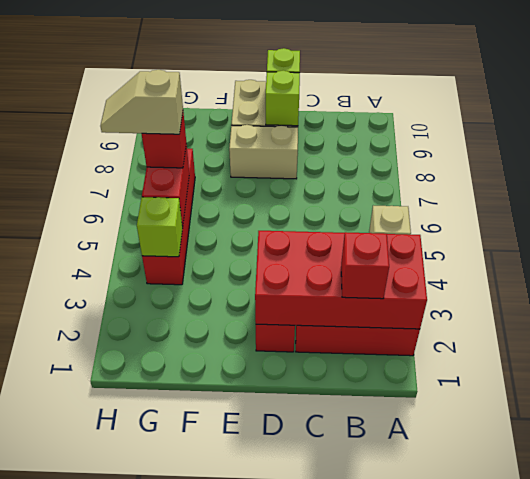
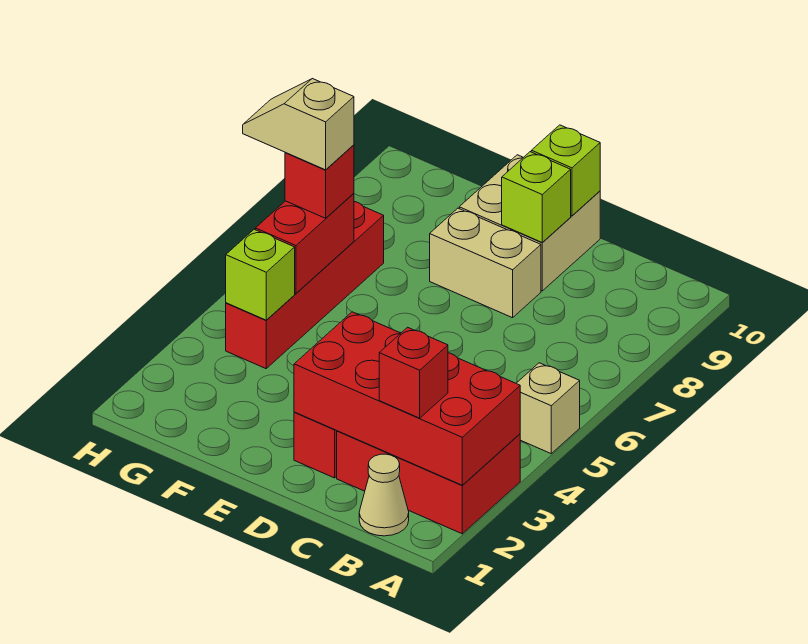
none -> tan cone B1 level 1

